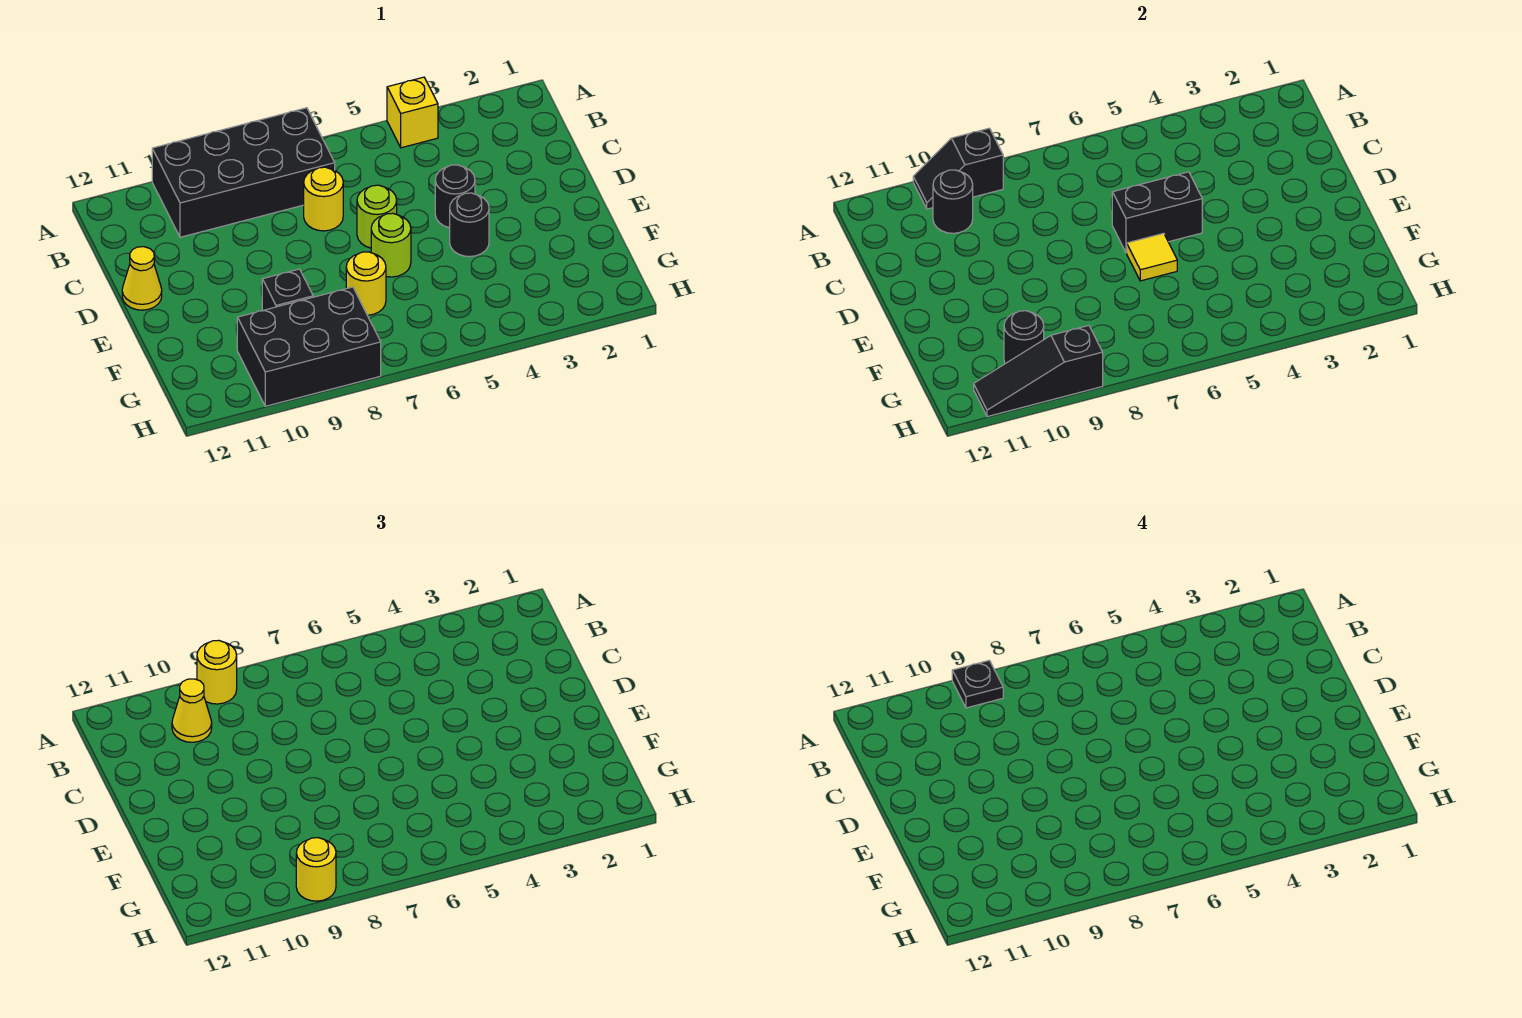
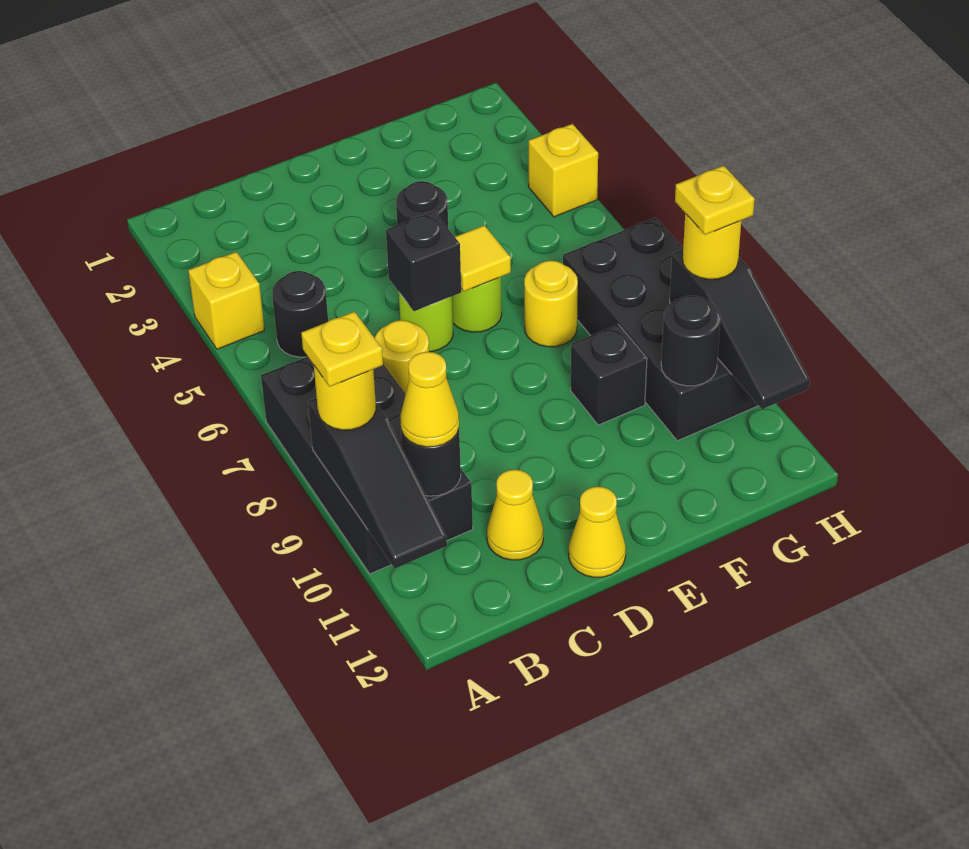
black slope A9:A10 level 2 top 9 -> black slope A9:A11 level 2 top 9
black plate A9 level 4 -> yellow plate A9 level 4
none -> yellow cone C11 level 1
black round brick D4 level 1 -> black round brick B5 level 1
black brick D5:D6 level 2 -> black brick D6 level 2
black brick G8:H10 level 1 -> black brick G7:H10 level 1
none -> yellow brick H4 level 1
none -> yellow plate H9 level 4

